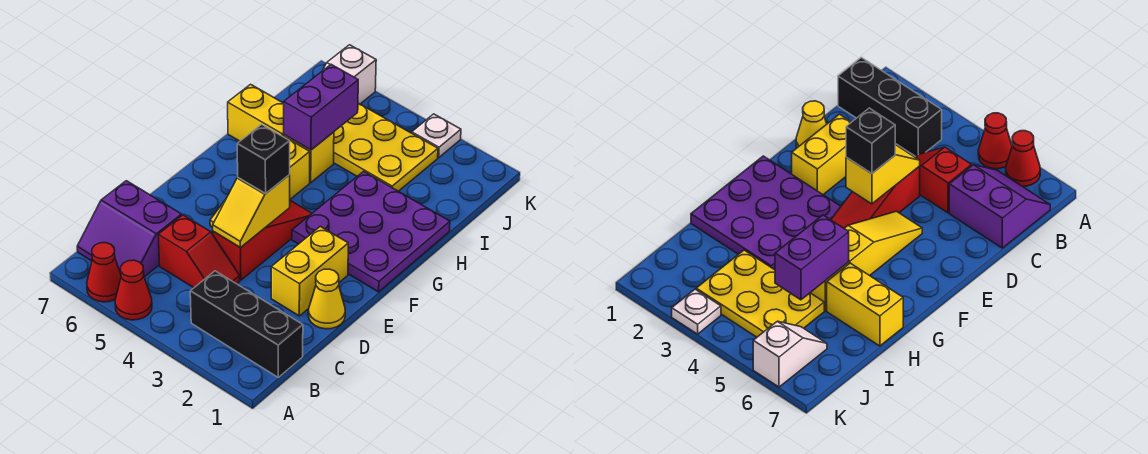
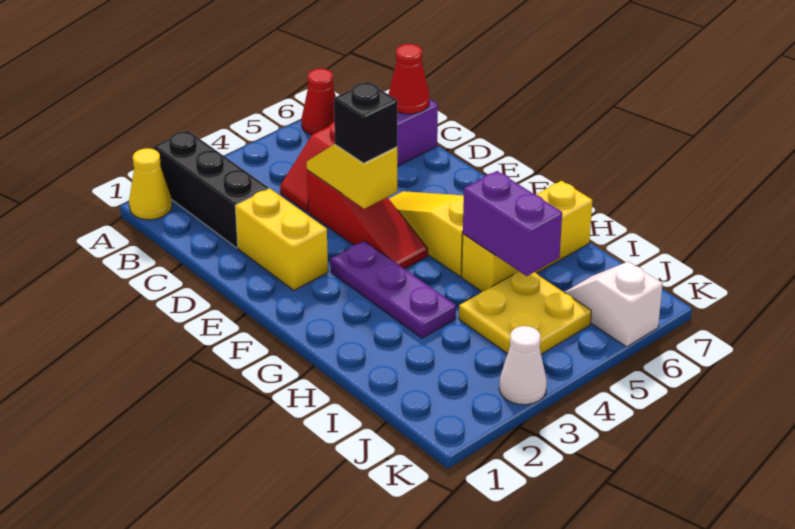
red cone A5 level 1 -> red cone C7 level 2
black brick B1:B3 level 1 -> black brick A2:C2 level 1
yellow cone D1 level 1 -> yellow cone A1 level 1
purple plate F1:H3 level 1 -> purple plate F3:H3 level 1
yellow plate I3:J5 level 1 -> yellow plate I4:J5 level 1
white plate K3 level 1 -> white cone K3 level 1

